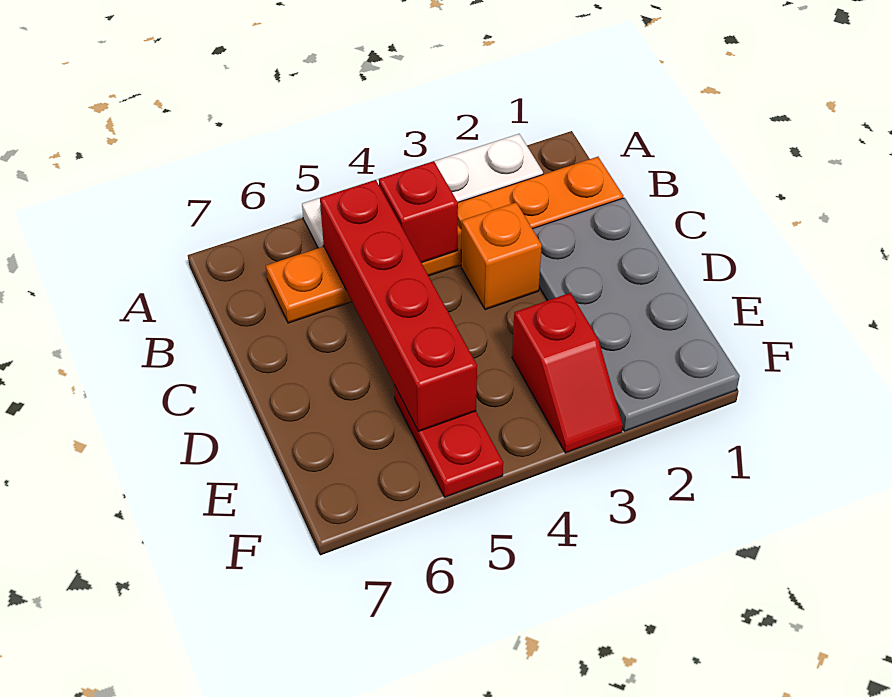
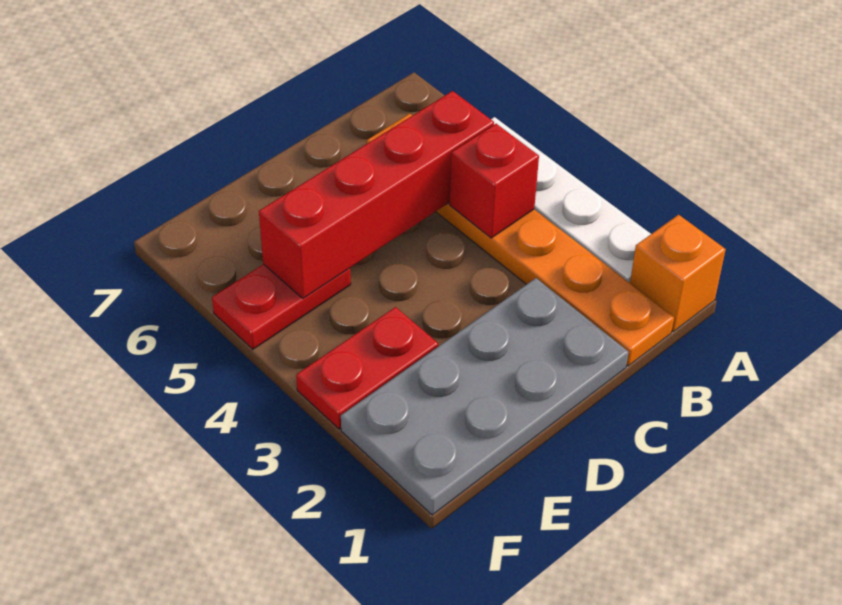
orange brick C3 level 1 -> orange brick A1 level 1
red slope E3:F3 level 1 top E -> red plate E3:F3 level 1

